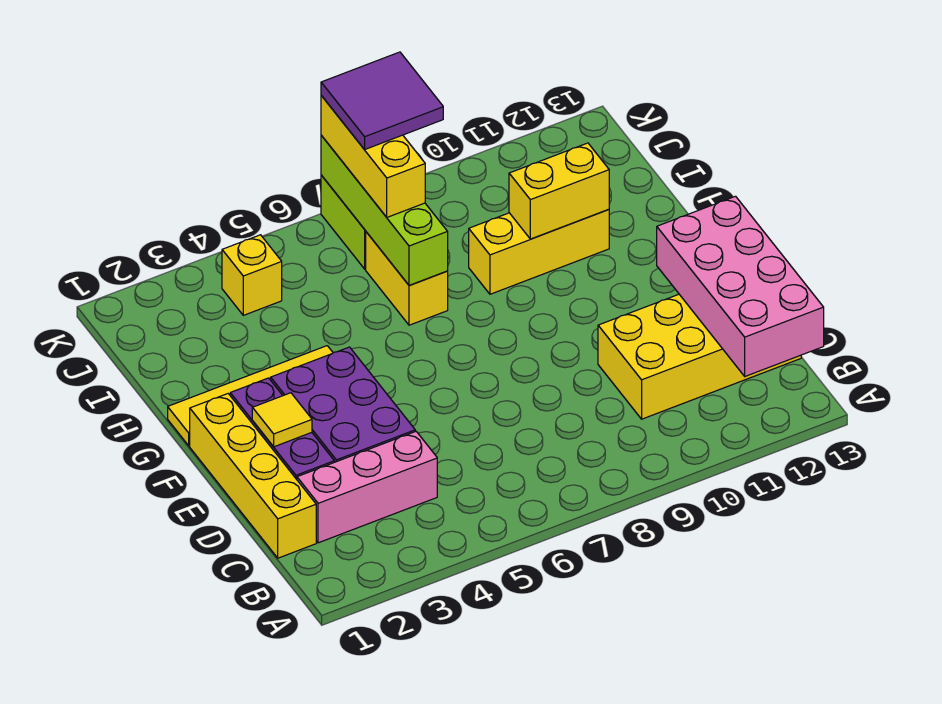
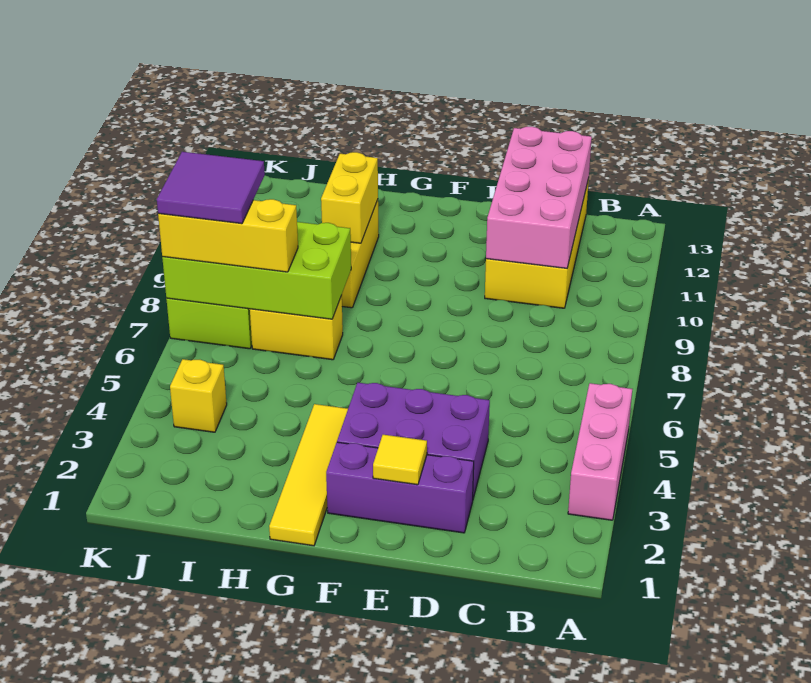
pink brick B12:E13 level 2 -> pink brick C10:D13 level 2
yellow brick C1:F1 level 1 -> none
pink brick C2:C4 level 1 -> pink brick A3:A5 level 1
lime brick H7:K7 level 2 -> lime brick H7:K8 level 2

